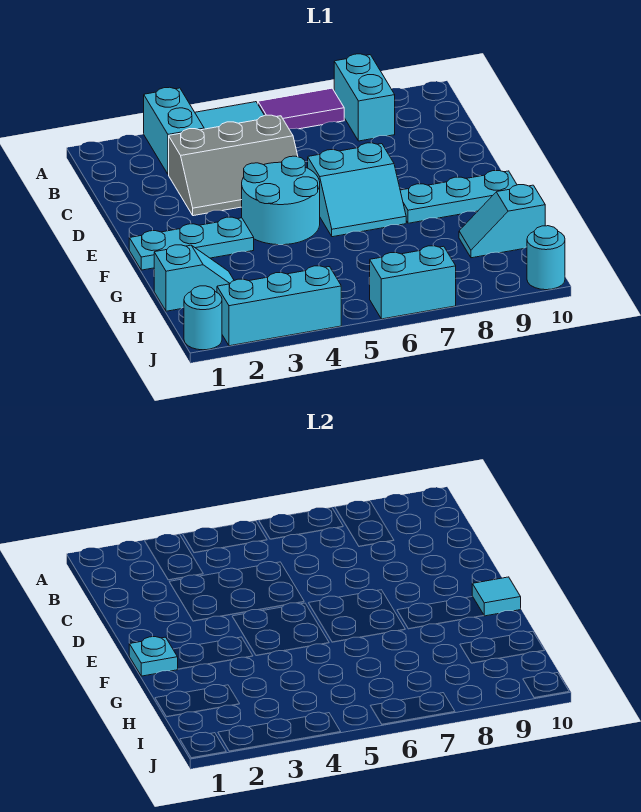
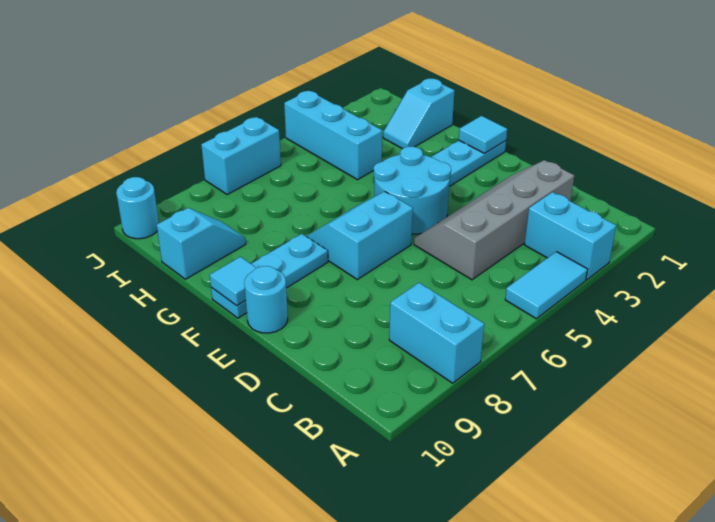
purple tile A6:A7 level 1 -> none
grey slope C3:D5 level 1 top C -> grey slope C2:D5 level 1 top C
cyan plate F1 level 2 -> cyan tile F1 level 2
cyan round brick J1 level 1 -> cyan round brick E10 level 1
cyan brick J2:J4 level 1 -> cyan brick H4:J4 level 1

